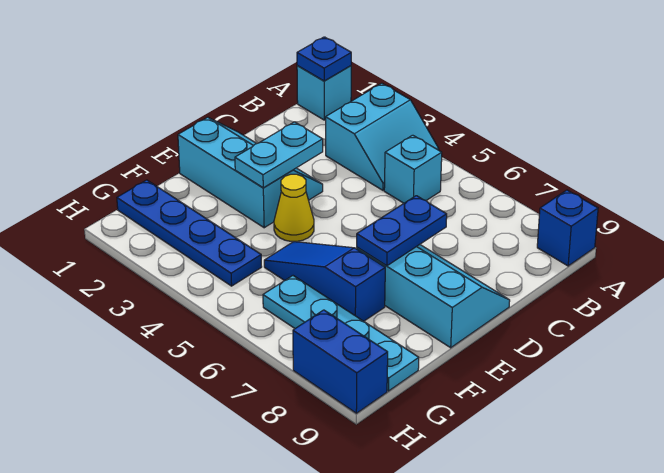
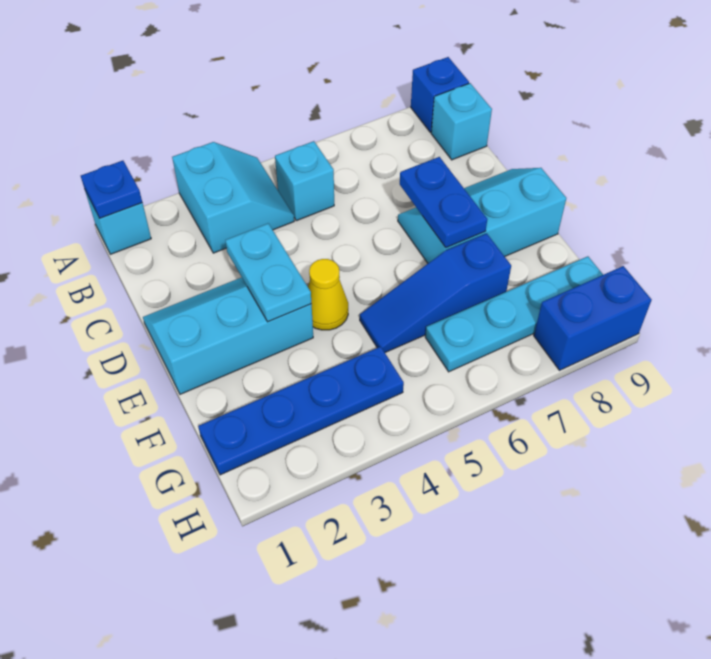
none -> cyan brick B9 level 1

